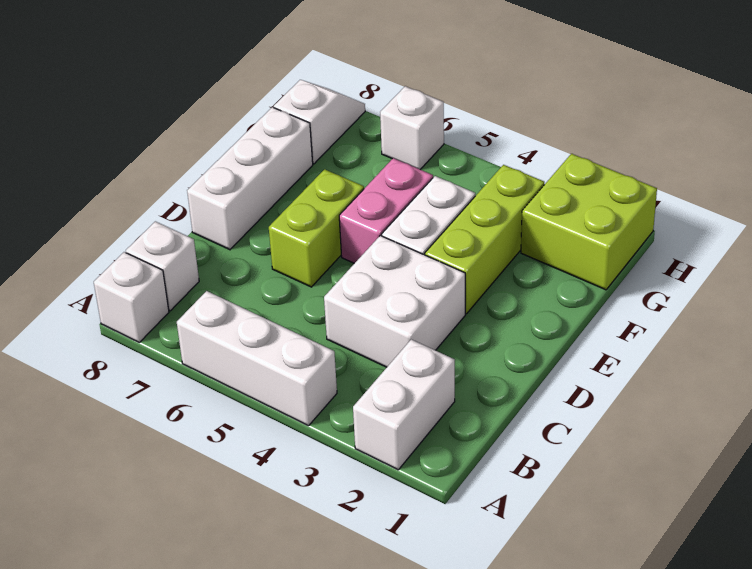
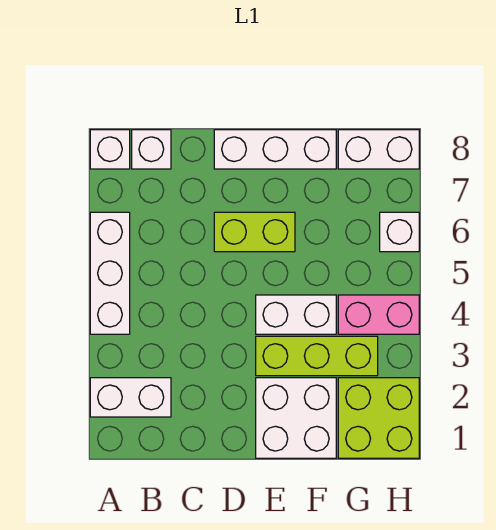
white brick C3:D4 level 1 -> white brick E1:F2 level 1
pink brick E5:F5 level 1 -> pink brick G4:H4 level 1
white slope G8:H8 level 1 top G -> white brick G8:H8 level 1

